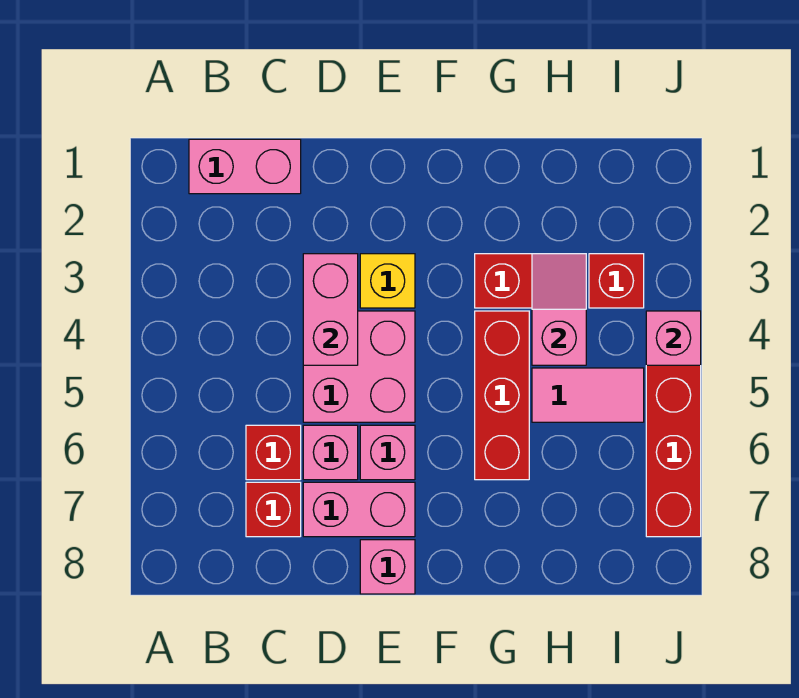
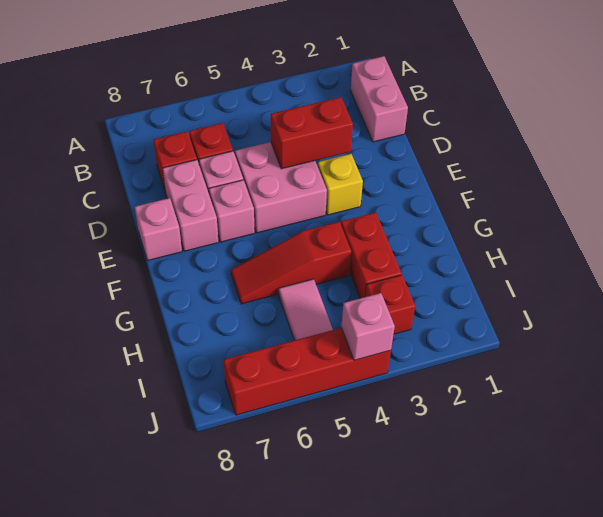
pink brick D3:D4 level 2 -> red brick D3:D4 level 2
red brick G4:G6 level 1 -> red slope G4:G6 level 1 top 4
pink slope H3:H4 level 2 top 4 -> none

